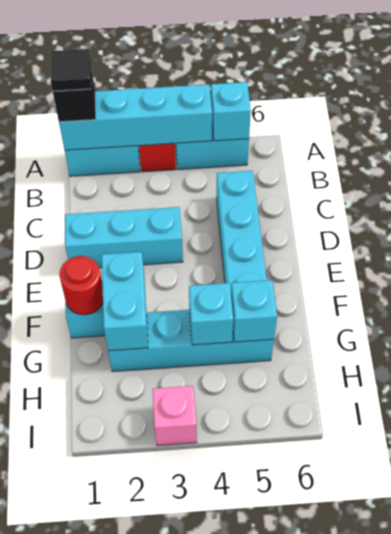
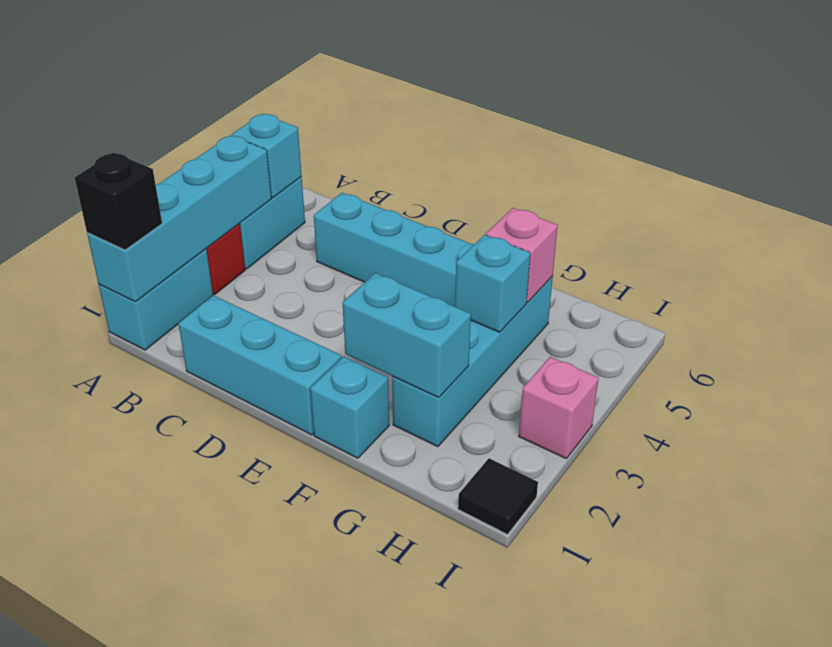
black tile A1 level 4 -> black tile I1 level 1
cyan brick D1:D3 level 1 -> cyan brick C1:E1 level 1
red round brick F1 level 2 -> none
cyan brick G5 level 2 -> pink brick G5 level 2

